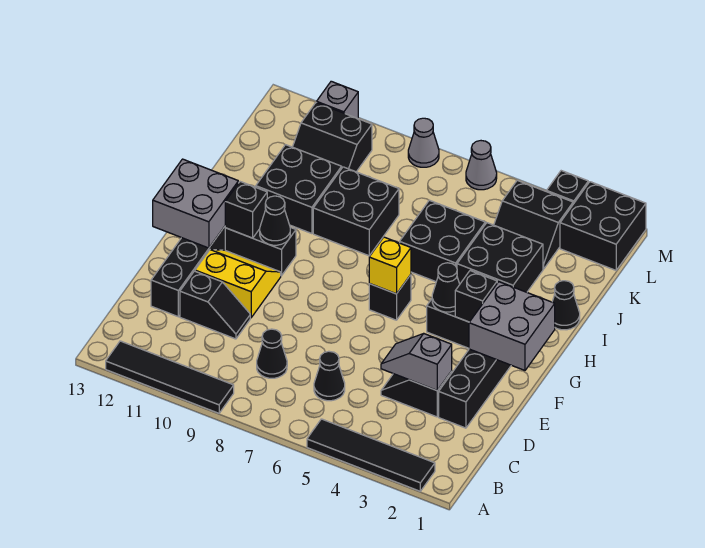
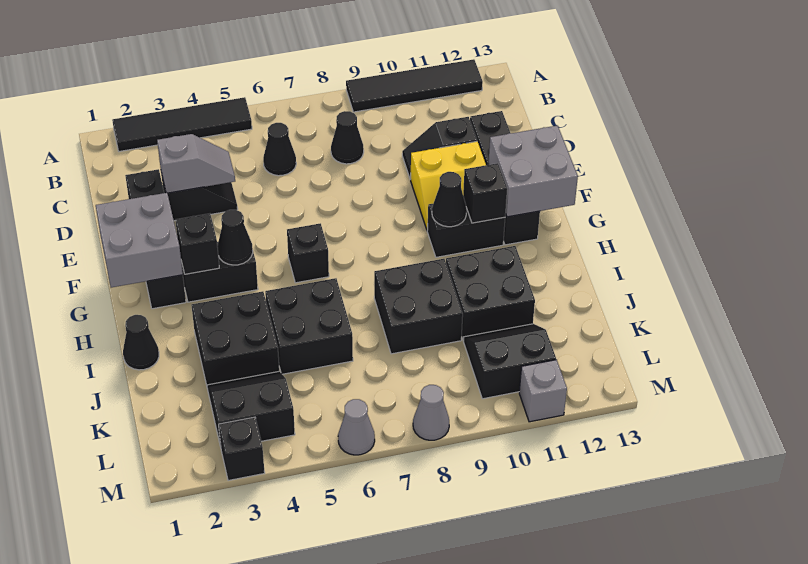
yellow brick G6 level 2 -> none
black brick L1:M2 level 1 -> none

